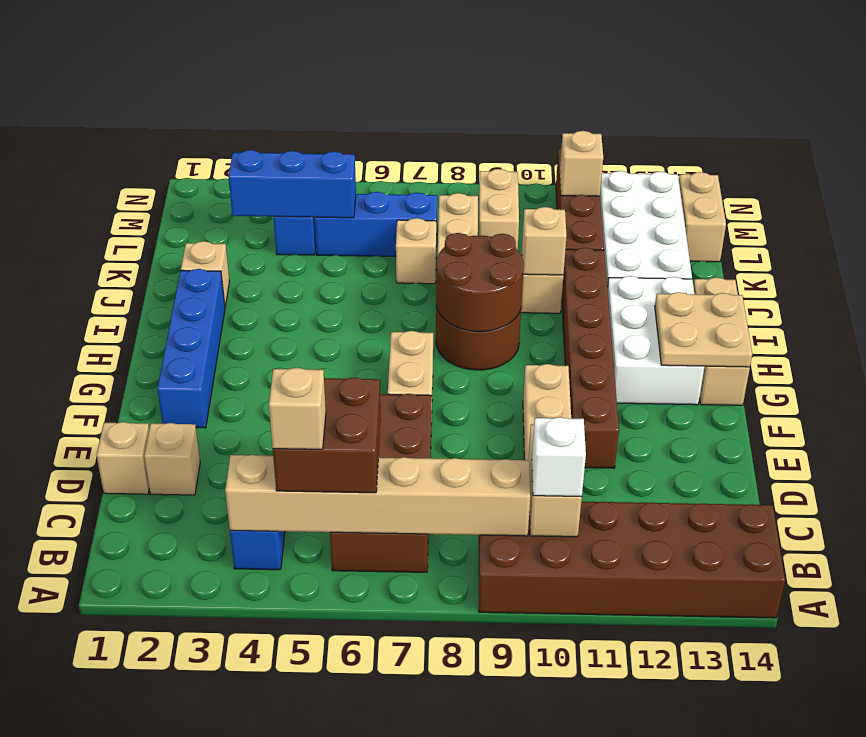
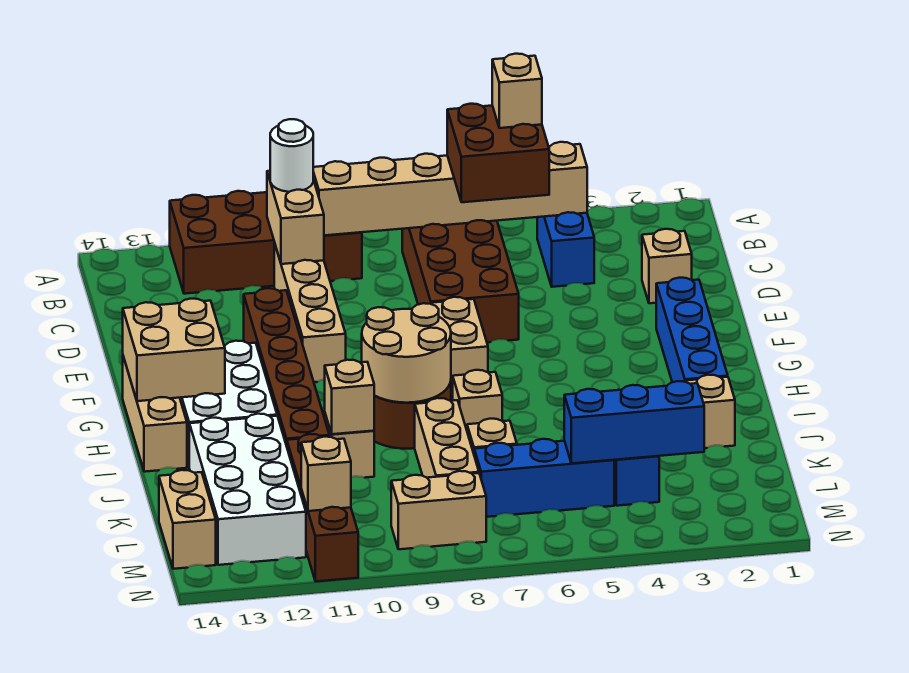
brown brick A9:B14 level 1 -> brown brick A9:B12 level 1
white brick B10 level 3 -> white round brick B10 level 3
tan brick D1 level 1 -> tan brick I7 level 1
tan plate G13:H14 level 2 -> tan brick G13:H14 level 2
brown round brick H8:I9 level 2 -> tan round brick H8:I9 level 2
tan brick L9:M9 level 1 -> tan brick M8:M9 level 1

